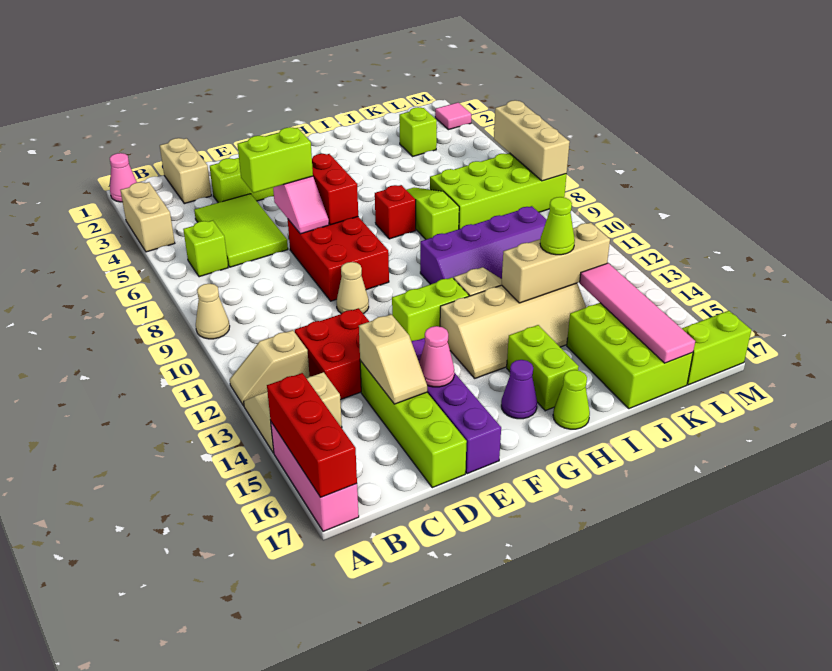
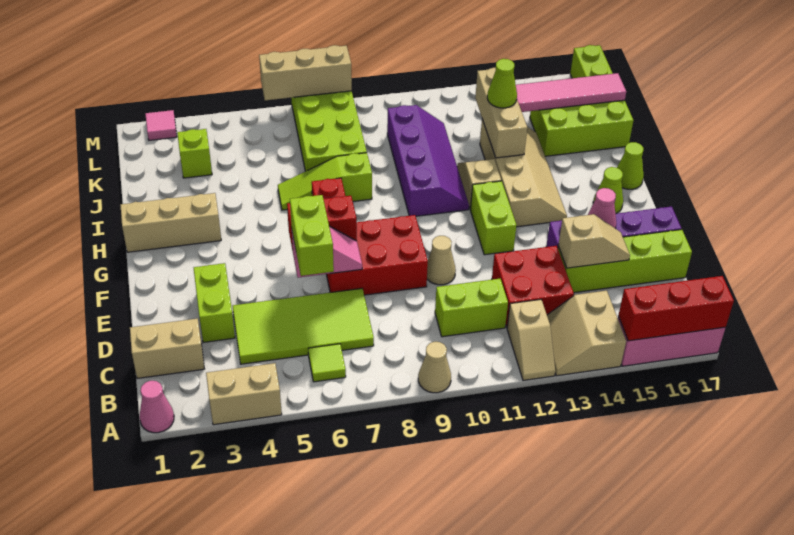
lime brick B6 level 1 -> lime tile B6 level 1
lime tile C4:D6 level 1 -> lime tile C4:D7 level 1
purple cone G16 level 1 -> lime cone G16 level 1
none -> tan brick H1:H3 level 1
lime brick H15:H16 level 1 -> lime brick C10:C11 level 1

